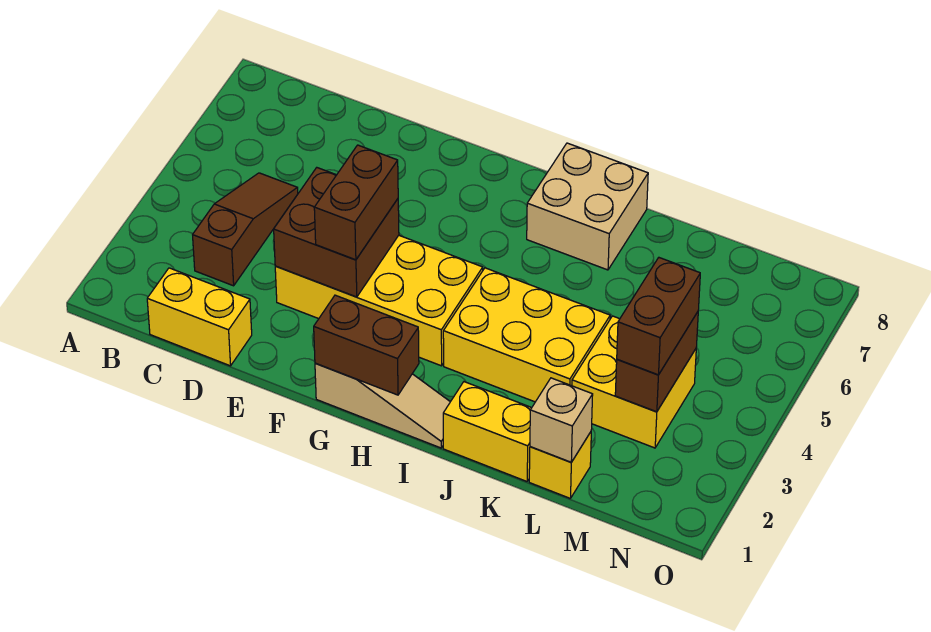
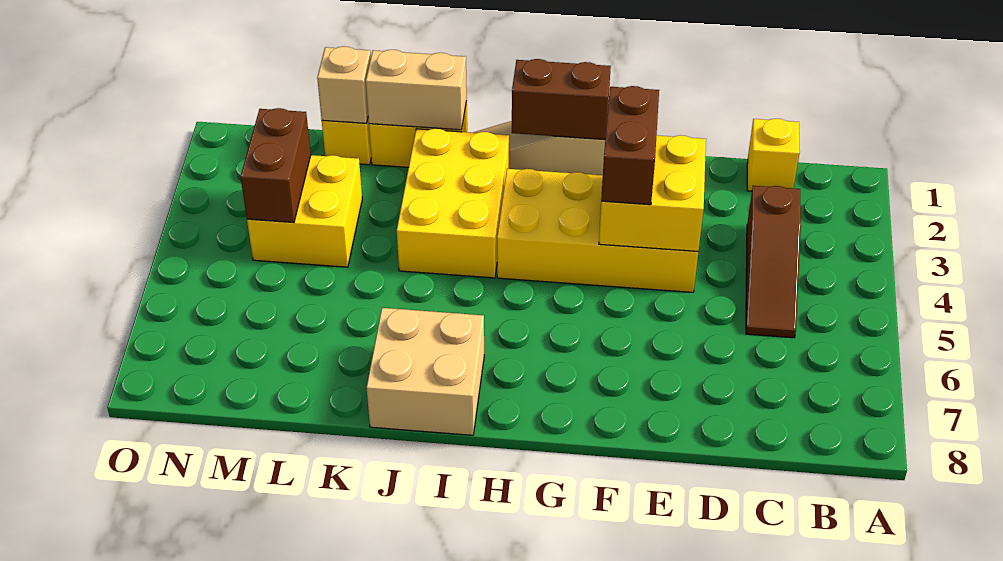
yellow brick C1:D1 level 1 -> yellow brick C1 level 1
brown brick E3:F4 level 2 -> yellow brick E3:F4 level 2
yellow brick I3:K4 level 1 -> yellow brick I2:J4 level 1
none -> tan brick J1:K1 level 2
brown brick M3:M4 level 3 -> none

